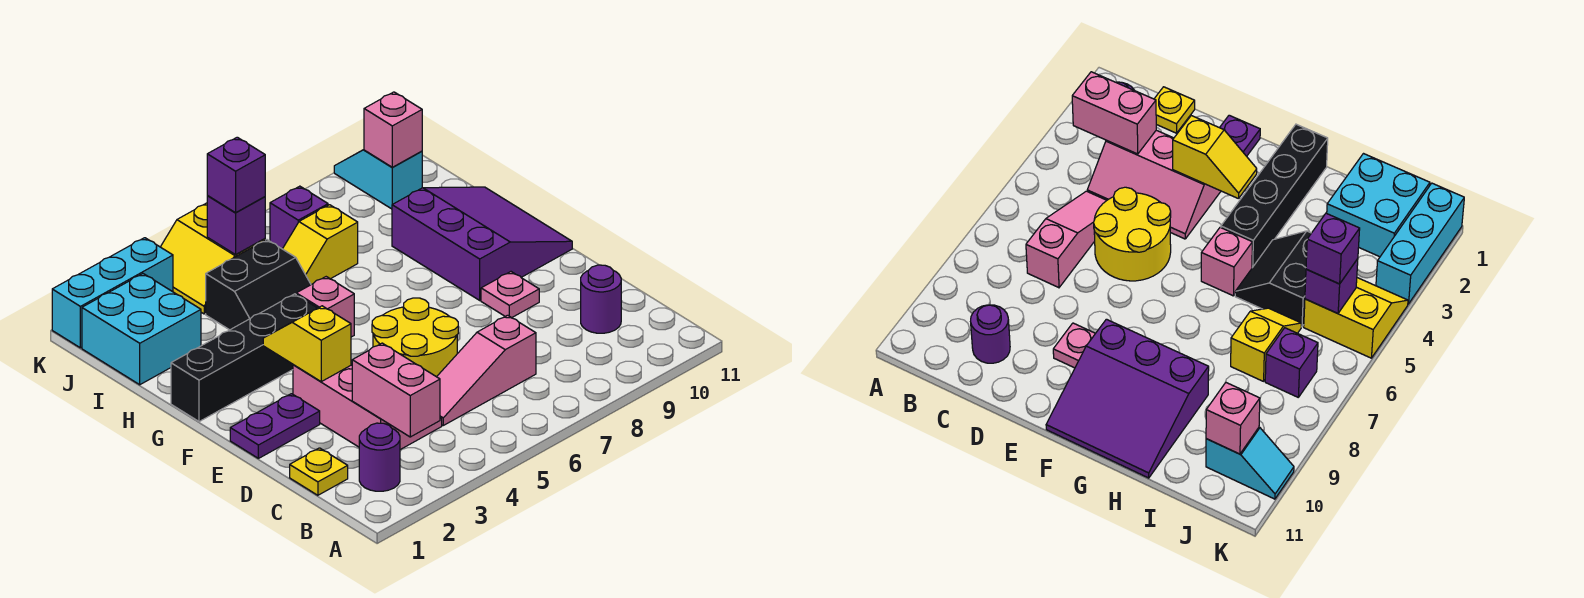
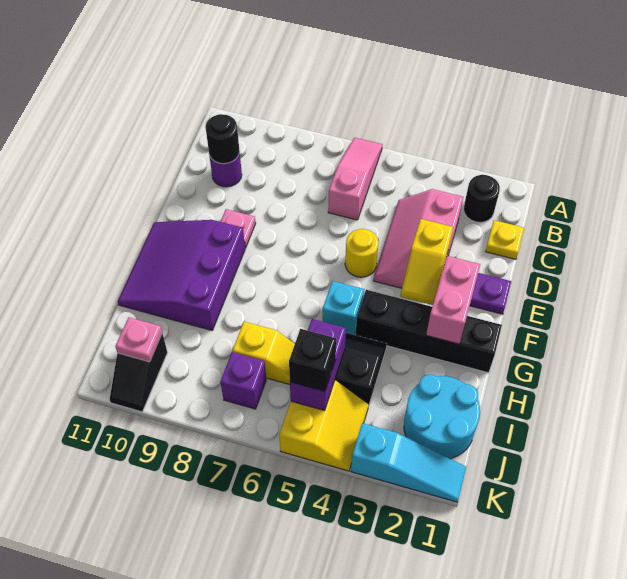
purple round brick B2 level 1 -> black round brick B2 level 1
pink brick B3:C3 level 2 -> pink brick F2:G2 level 2
pink slope C5:C7 level 1 top 7 -> pink slope A6:C6 level 1 top C
none -> black round brick C10 level 2
yellow round brick D5:E6 level 1 -> yellow round brick E5 level 1
pink brick G5 level 1 -> cyan brick G5 level 1
cyan brick I1:J2 level 1 -> cyan round brick I1:J2 level 1
purple brick J5 level 2 -> purple brick I5:J5 level 2
purple brick J5 level 3 -> black brick J5 level 3
cyan slope J10:K10 level 1 top J -> black slope J10:K10 level 1 top J
pink brick J10 level 2 -> pink plate J10 level 2
cyan brick K1:K3 level 1 -> cyan slope K1:K3 level 1 top 3

